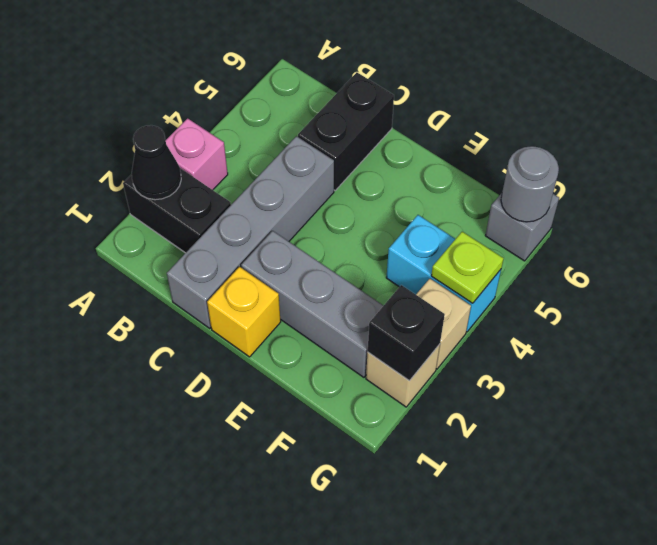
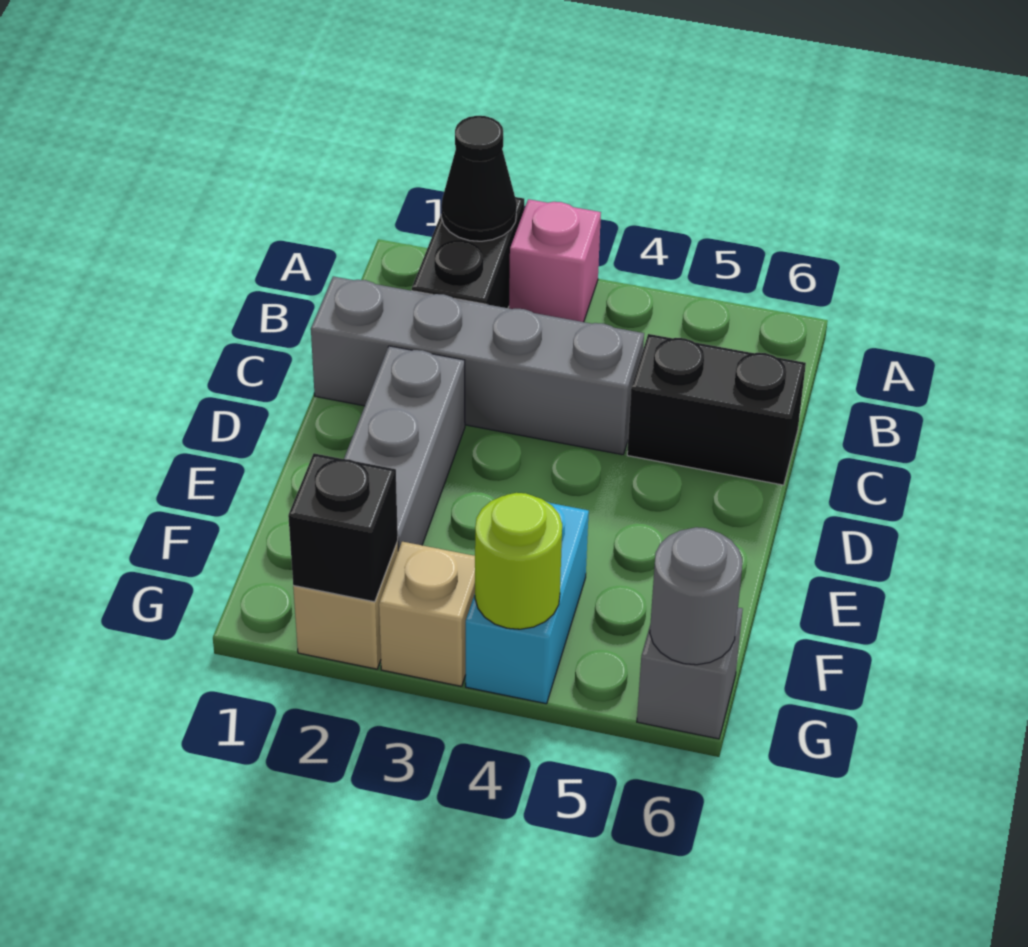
yellow brick D1 level 1 -> none
lime plate G4 level 2 -> lime round brick G4 level 2

